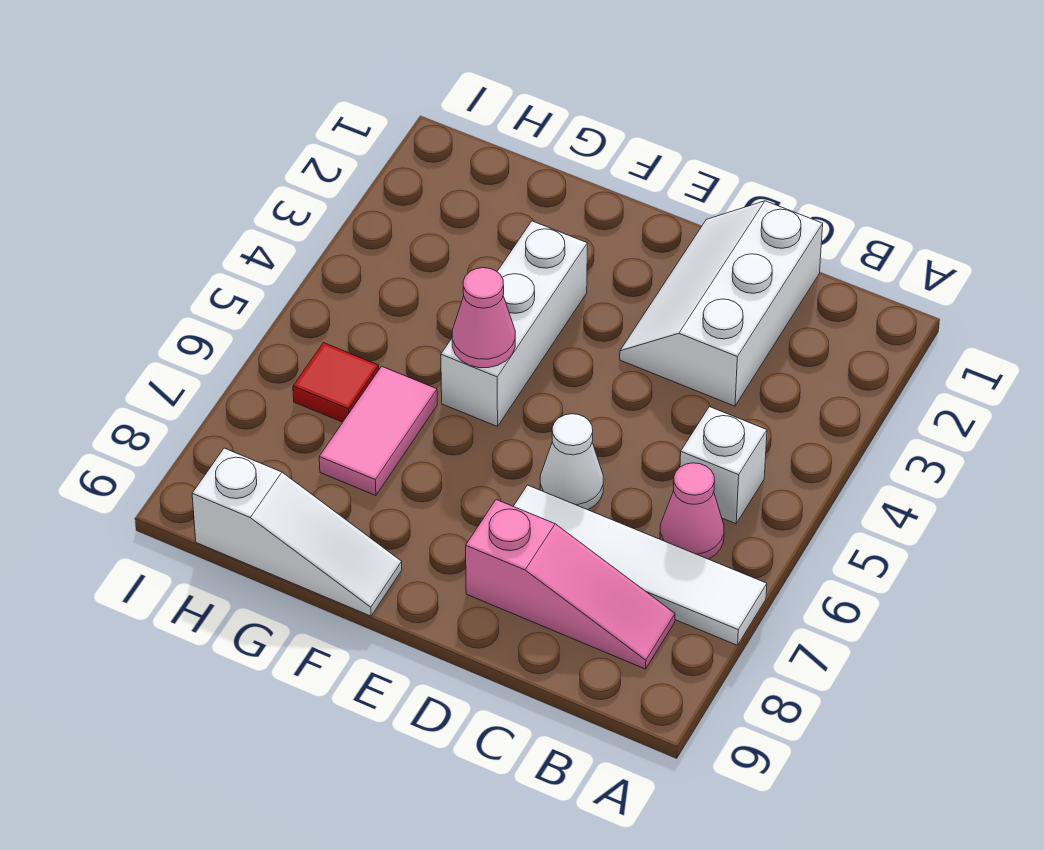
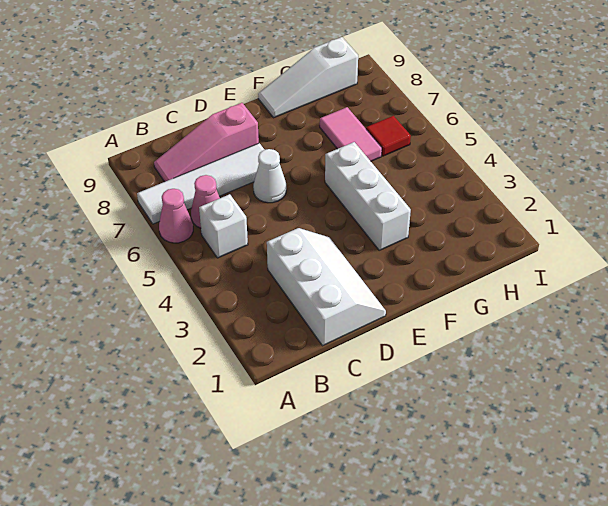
pink cone F5 level 2 -> pink cone A6 level 1

